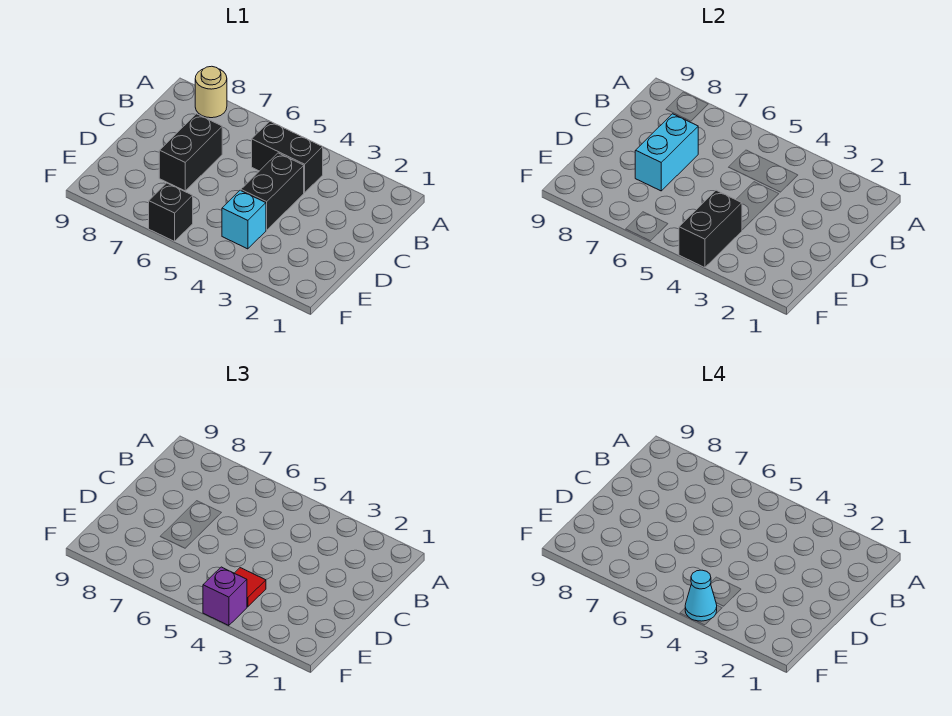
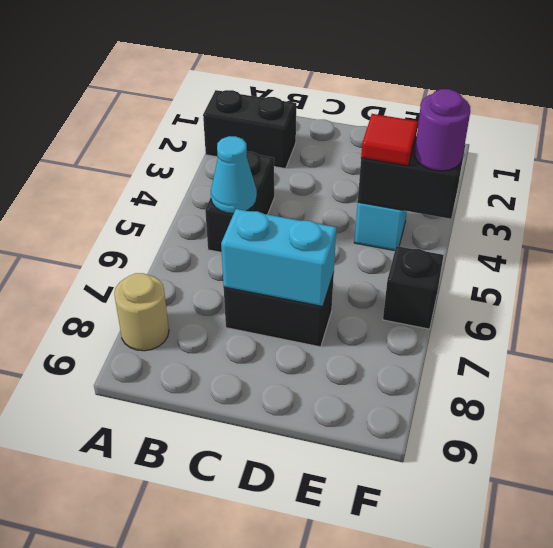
black brick C4:D4 level 1 -> black brick A2:B2 level 1
purple brick F4 level 3 -> purple round brick F4 level 3
cyan cone F4 level 4 -> cyan cone B5 level 2

